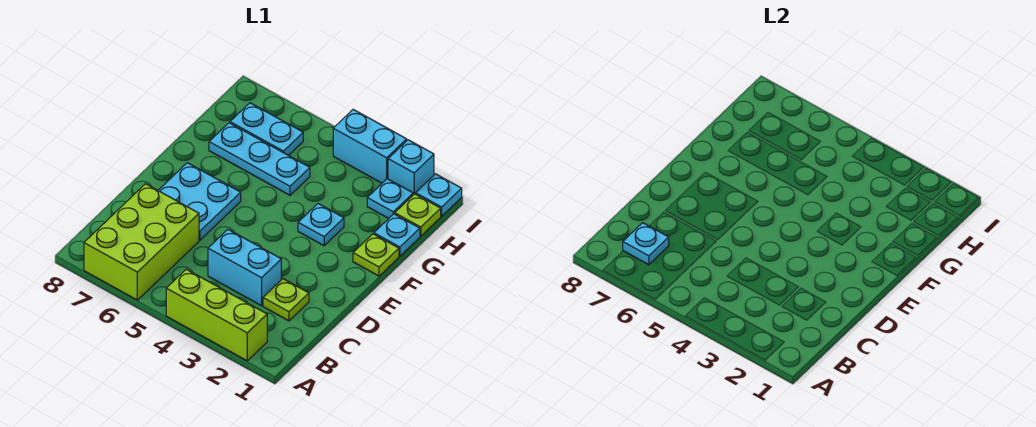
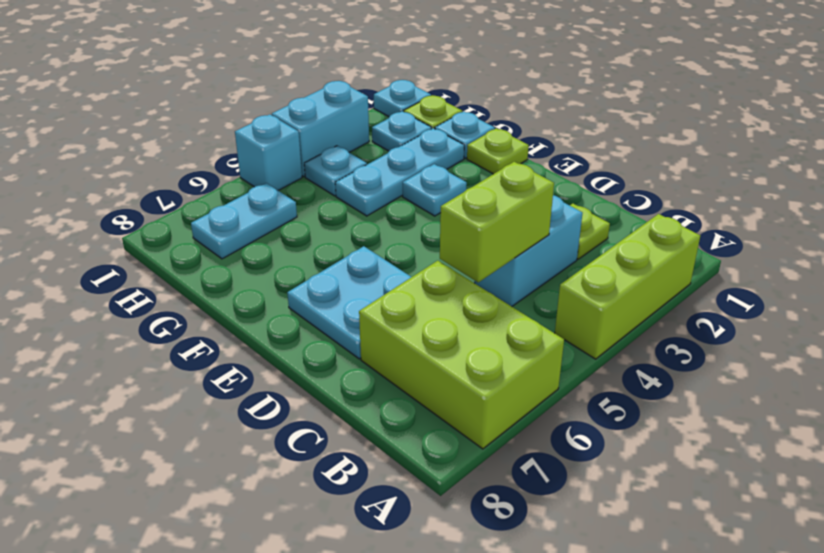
cyan plate B7 level 2 -> cyan plate H4 level 1
none -> lime brick C4:C5 level 2
cyan plate G5:G7 level 1 -> cyan plate G2:G4 level 1
cyan brick I2 level 1 -> cyan brick I5 level 1

